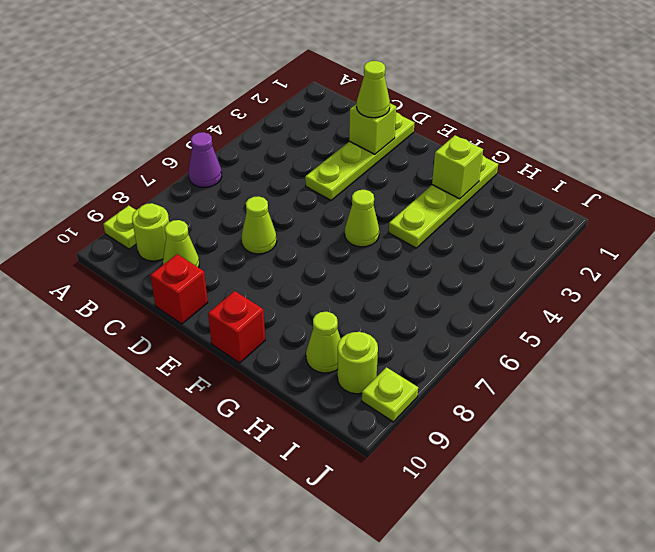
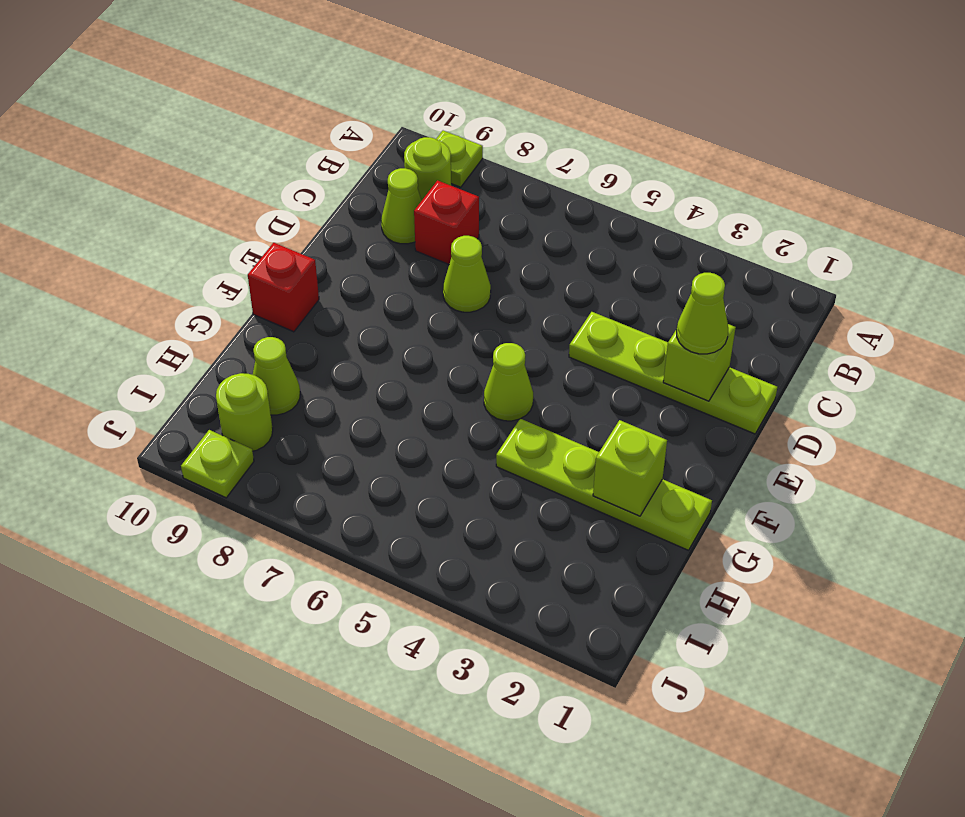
purple cone A6 level 1 -> none
red brick D10 level 1 -> red brick C8 level 1

